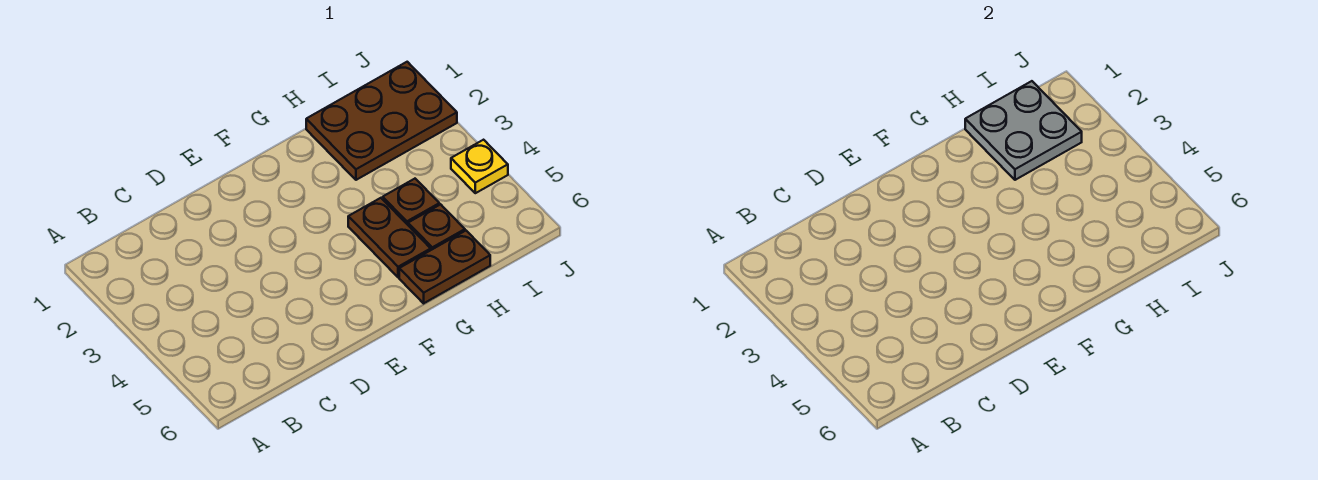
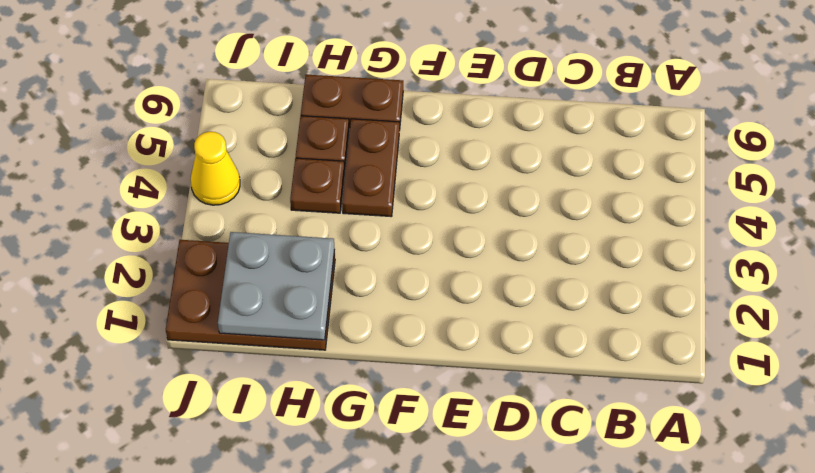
yellow plate J4 level 1 -> yellow cone J4 level 1

